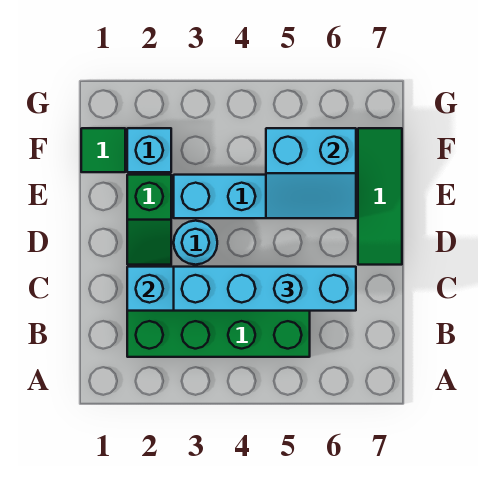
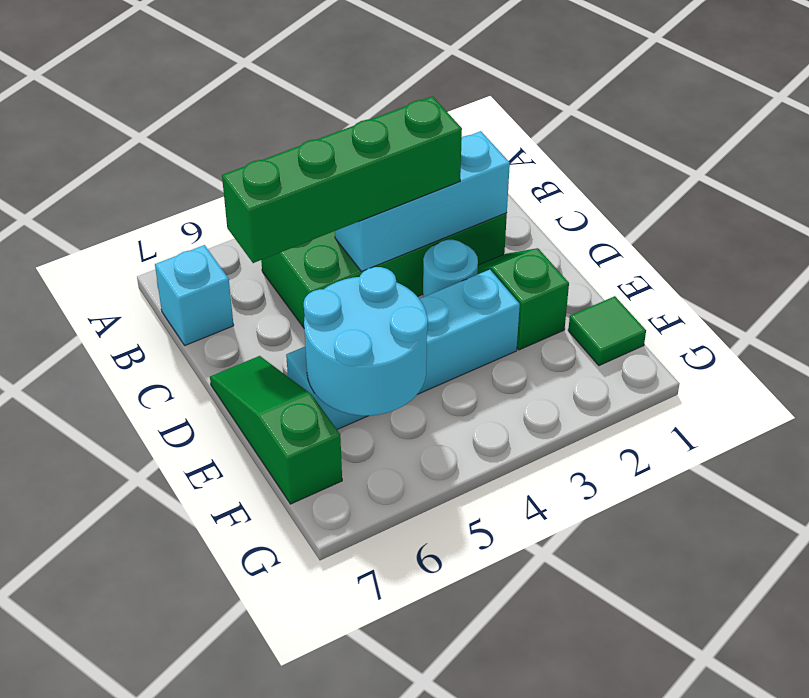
cyan brick C3:C6 level 3 -> green brick C3:C6 level 3
green tile D7:F7 level 1 -> green slope D7:F7 level 1 top F
cyan slope E5:F6 level 2 top F -> cyan round brick E5:F6 level 2
cyan brick F2 level 1 -> cyan brick B7 level 1

